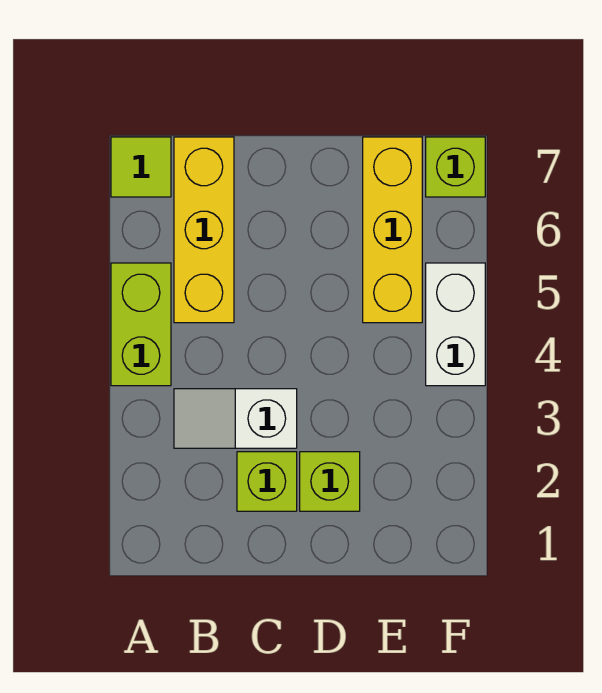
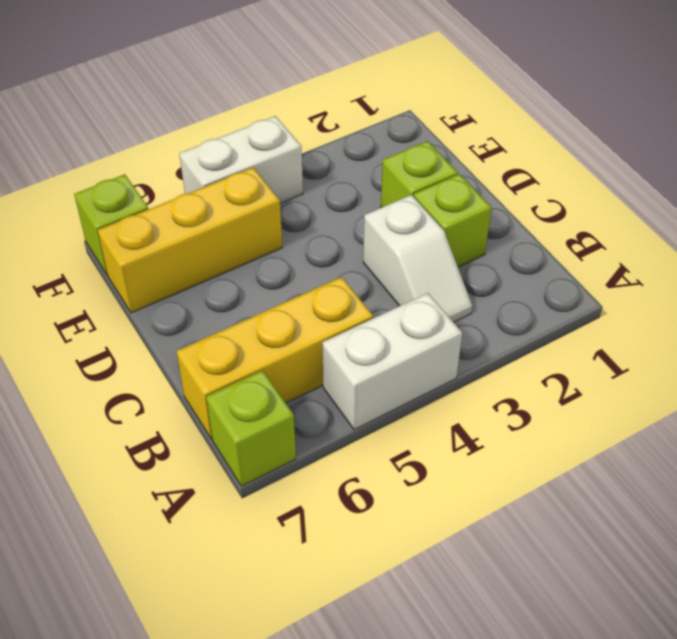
lime brick A4:A5 level 1 -> white brick A4:A5 level 1
lime tile A7 level 1 -> lime brick A7 level 1

